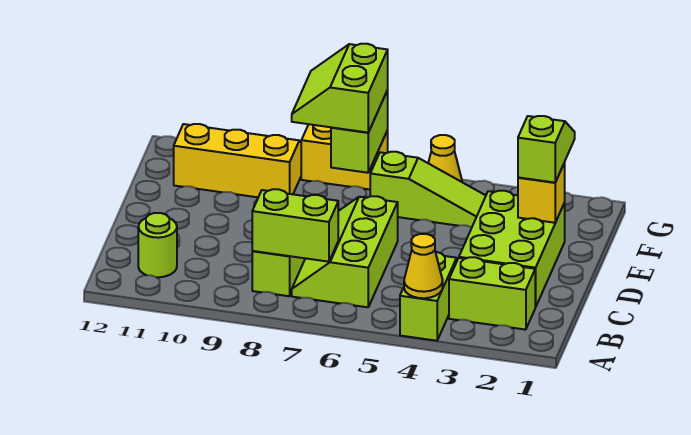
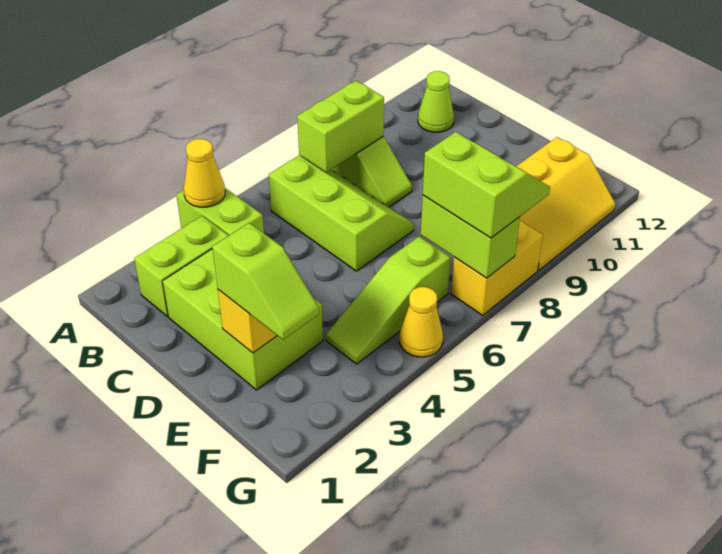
lime round brick B11 level 1 -> lime cone B11 level 1

